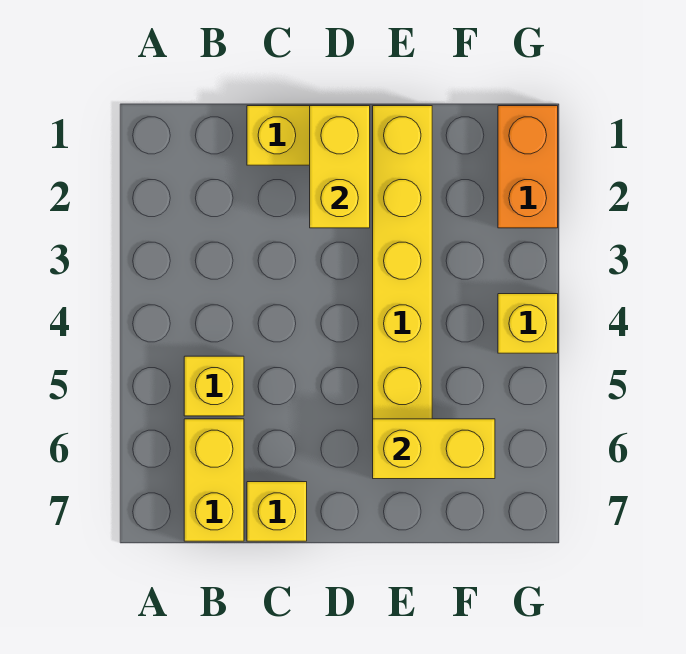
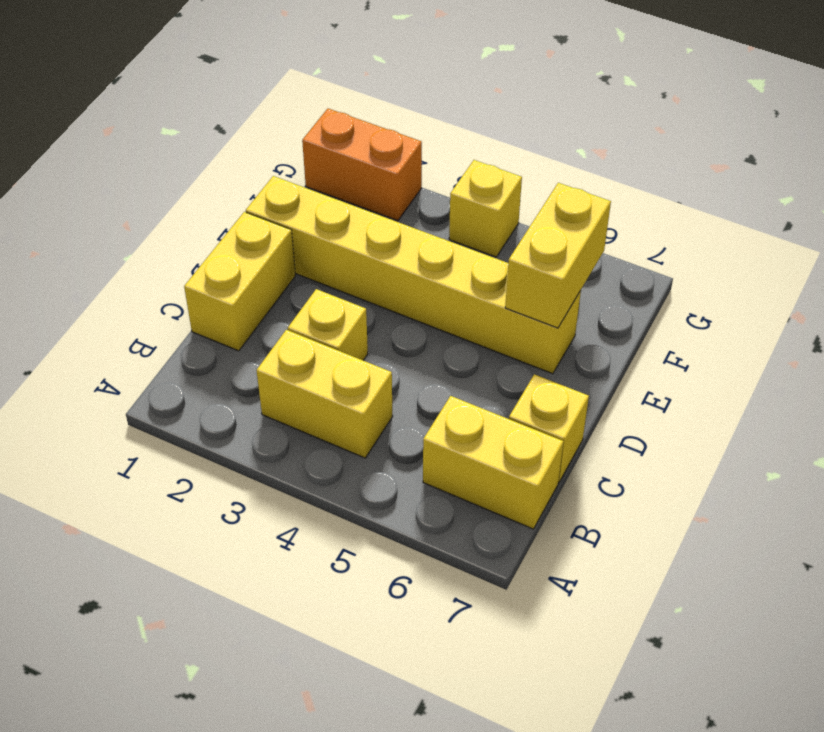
yellow brick B5 level 1 -> yellow brick C3 level 1
yellow brick D1:D2 level 2 -> yellow brick B3:B4 level 1

